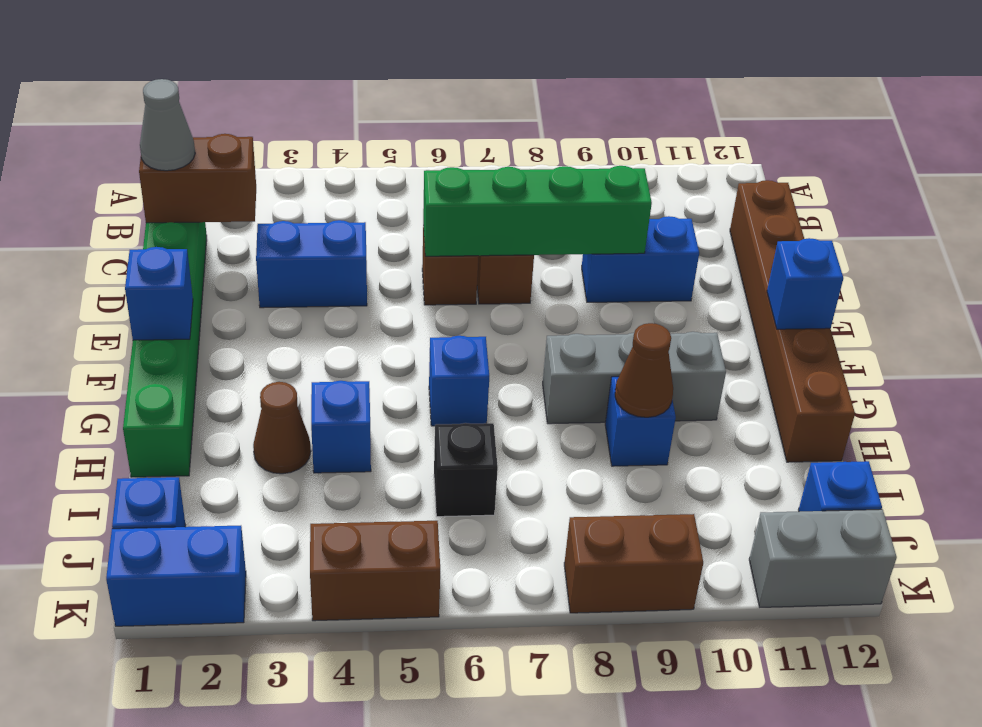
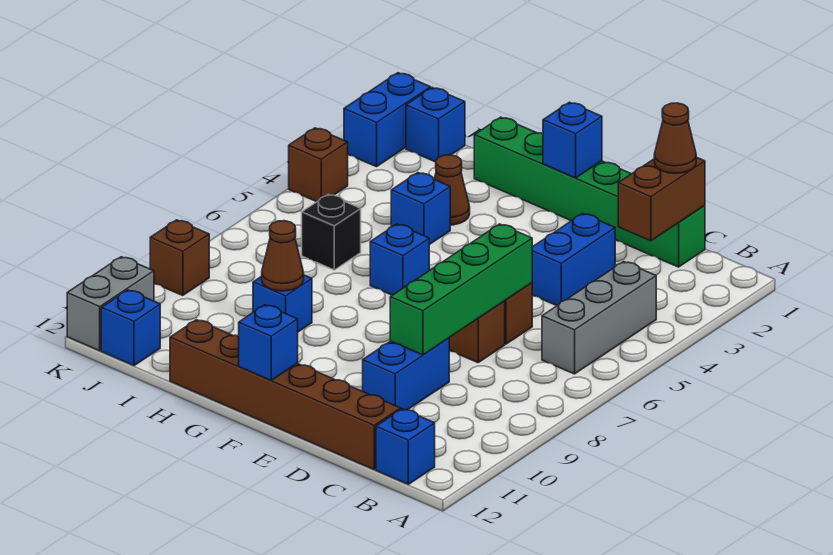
none -> blue brick B12 level 1
grey cone C1 level 3 -> brown cone C1 level 3
grey brick G8:G10 level 1 -> grey brick B4:B6 level 1
brown brick K4:K5 level 1 -> brown brick K4 level 1
brown brick K8:K9 level 1 -> brown brick K9 level 1

